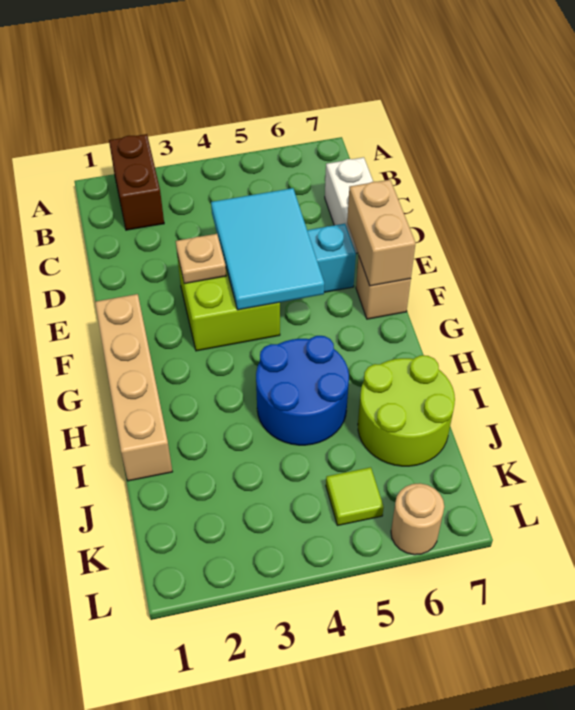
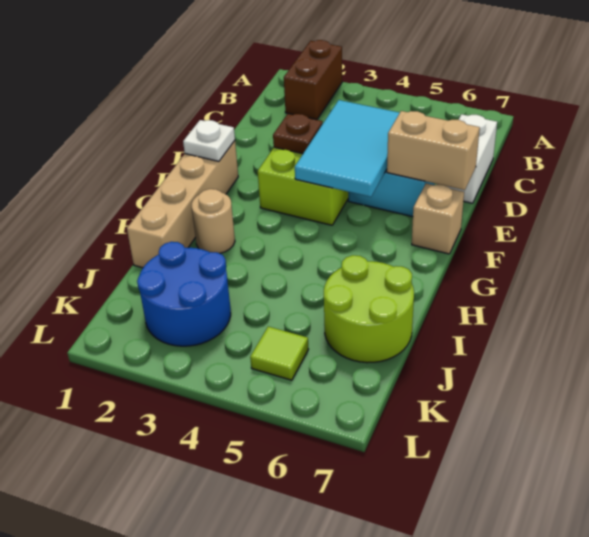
tan plate E3 level 2 -> brown plate E3 level 2
tan brick E7:F7 level 2 -> tan brick E6:E7 level 2
none -> white plate F1 level 2
blue round brick H4:I5 level 1 -> blue round brick J2:K3 level 1
tan round brick L6 level 1 -> tan round brick H2 level 1

